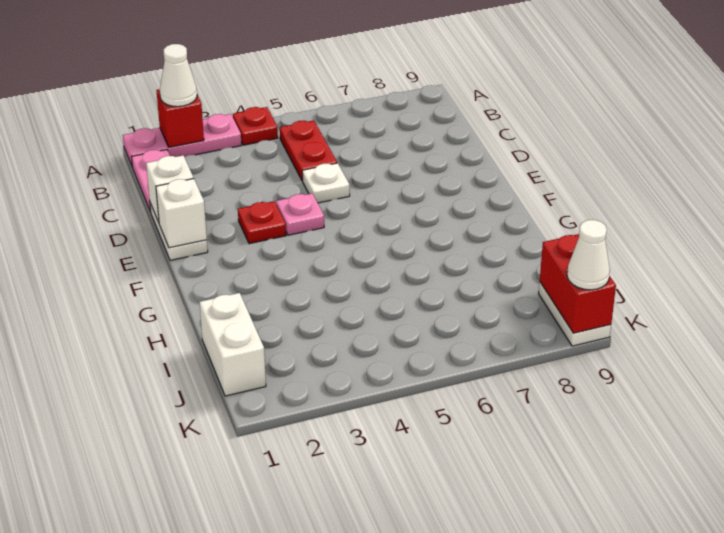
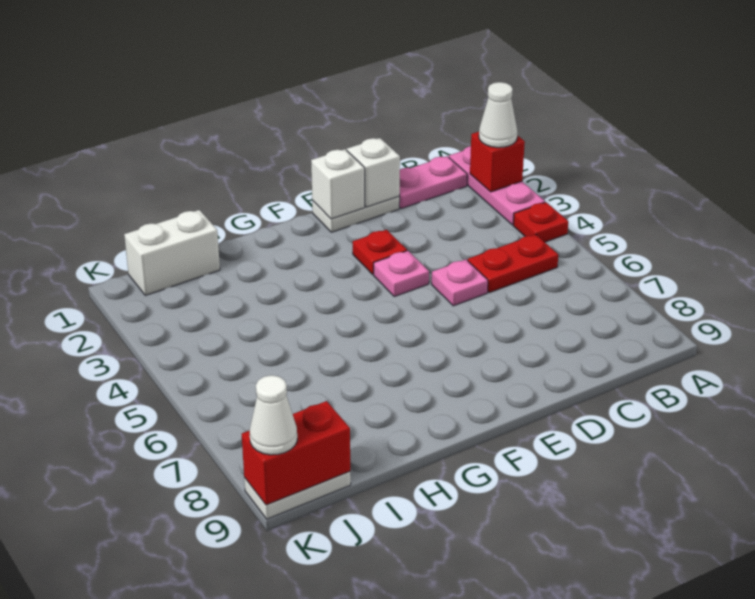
white plate D5 level 1 -> pink plate D5 level 1

